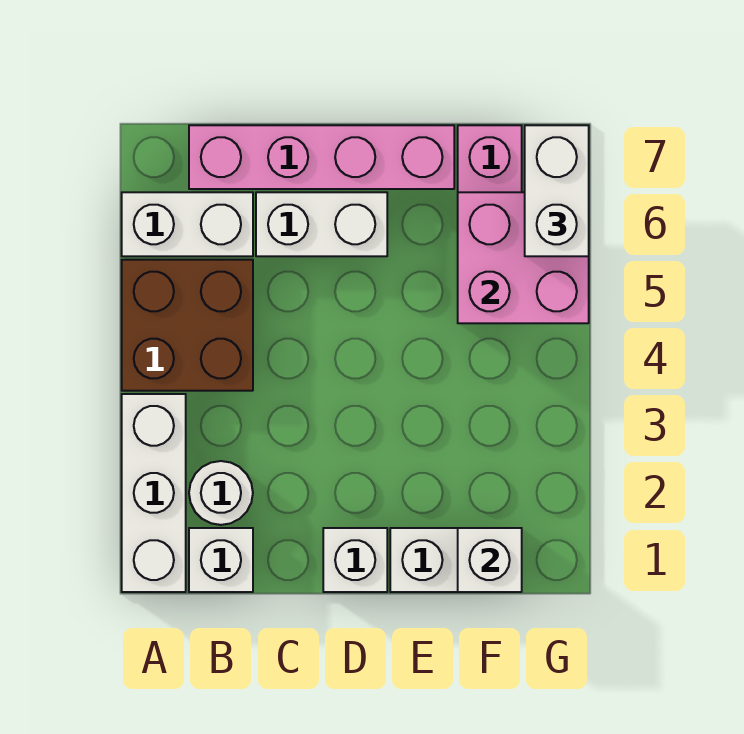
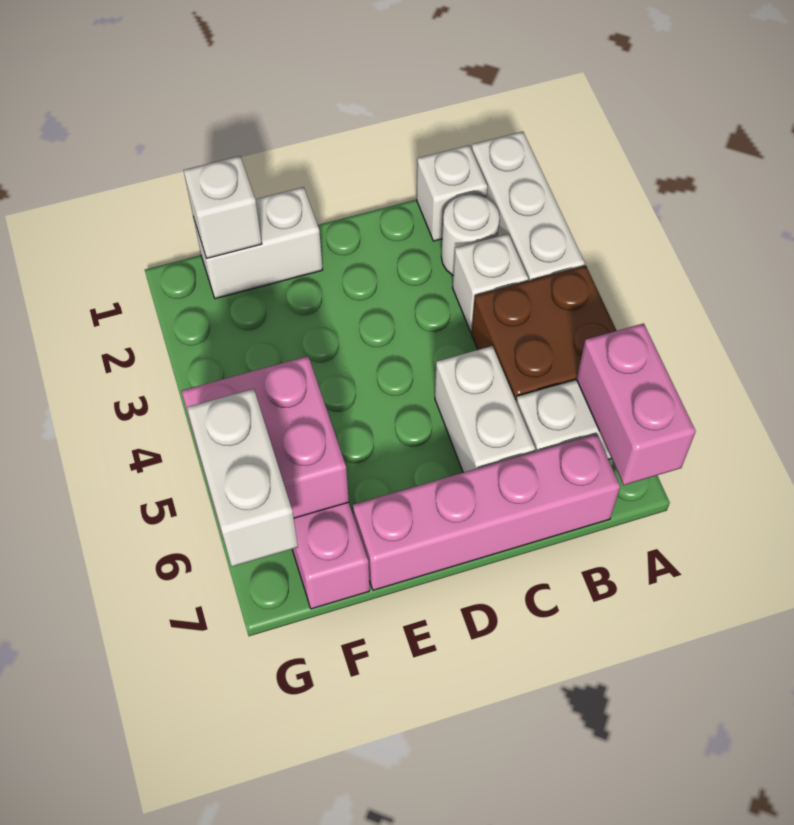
none -> pink brick A6:A7 level 2
white brick C6:D6 level 1 -> white brick C5:C6 level 1
white brick D1 level 1 -> white brick B3 level 1

